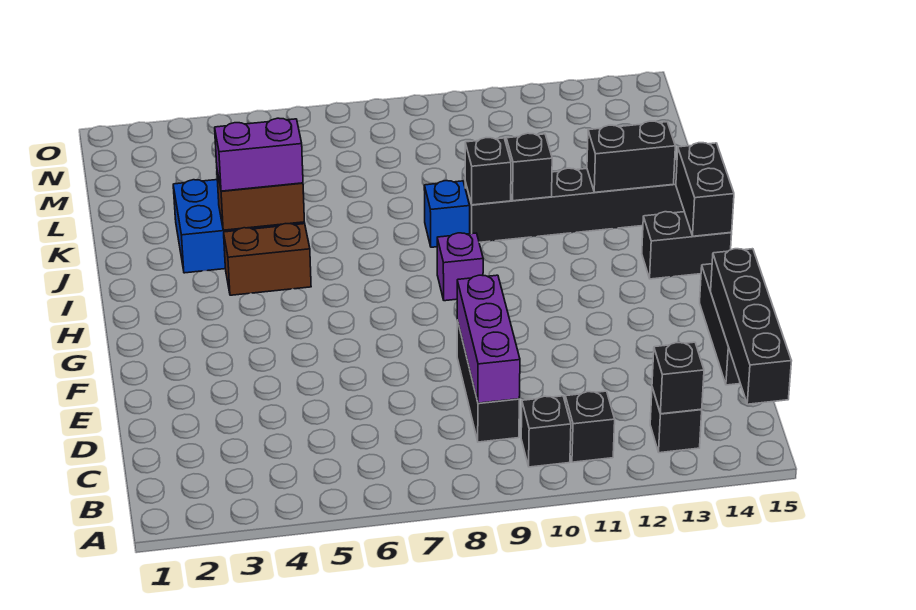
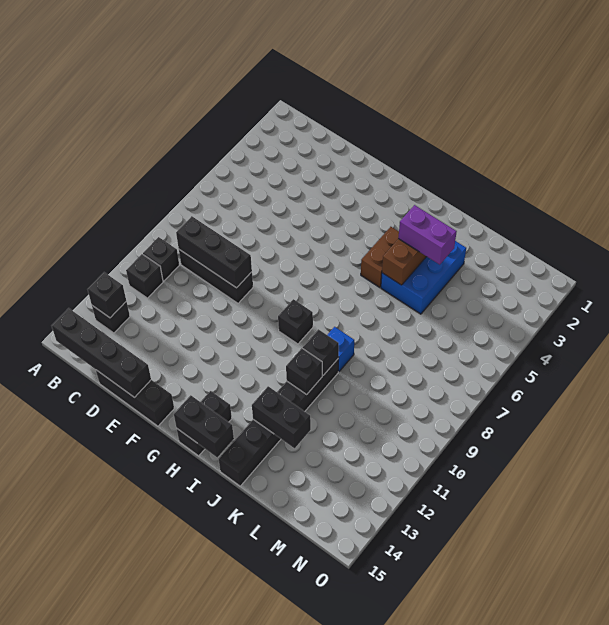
purple brick C9:E9 level 2 -> black brick C9:E9 level 2
purple brick H9 level 1 -> black brick H9 level 1
purple brick J4:J5 level 3 -> purple brick J4:K4 level 3
black brick J13:J14 level 2 -> black brick J13:K13 level 2

